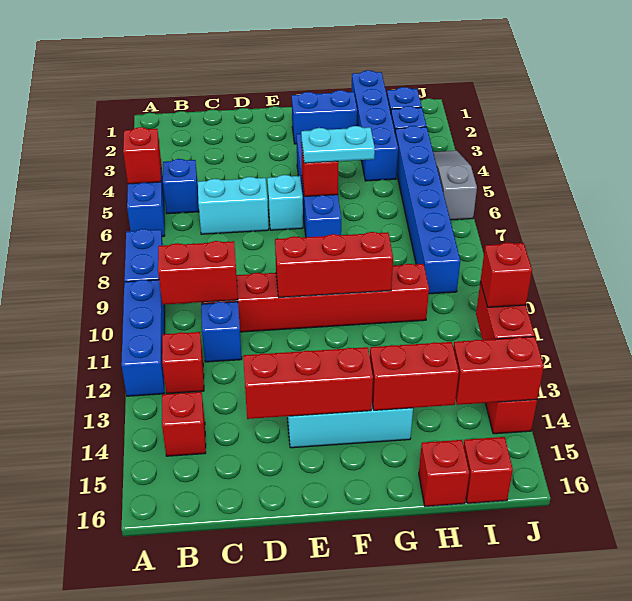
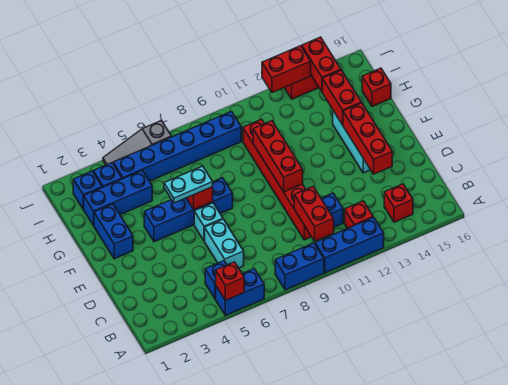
cyan plate F6:G6 level 3 -> cyan plate F5:F6 level 3
blue brick H1:H4 level 1 -> blue brick H2:H4 level 1
red brick I16 level 1 -> none
red brick J12 level 3 -> none

